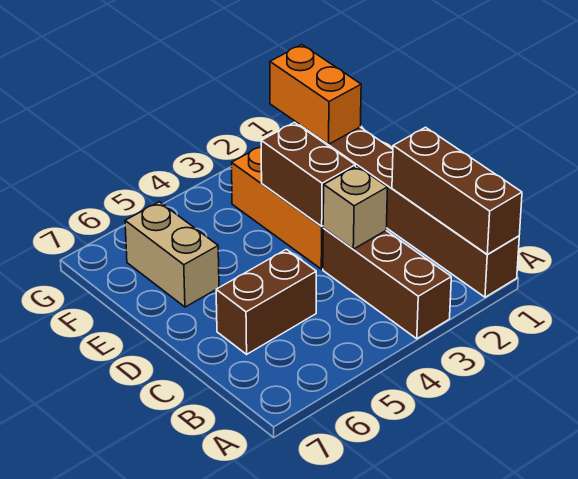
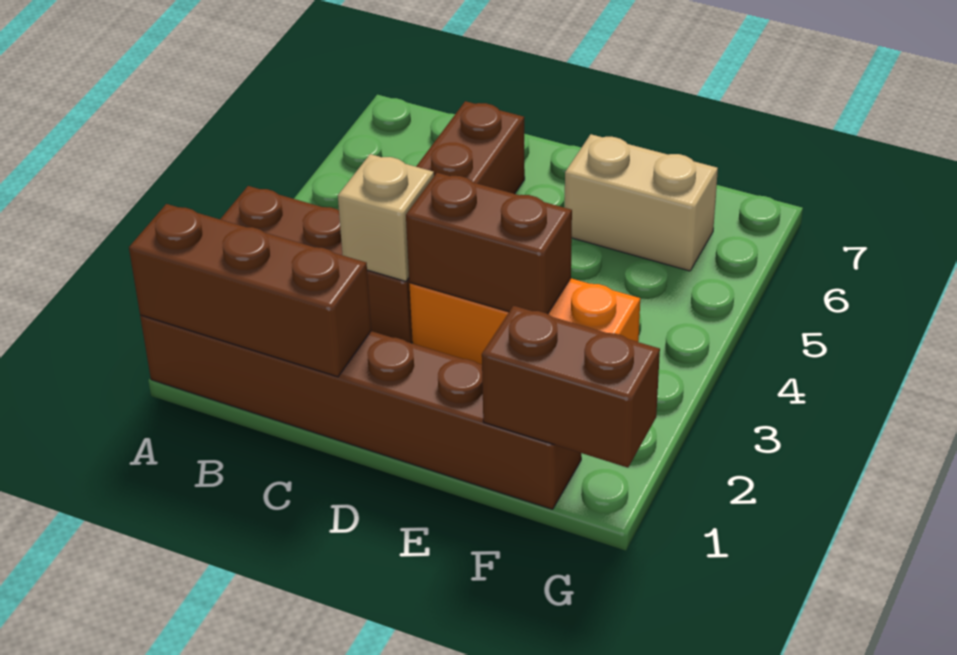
orange brick F1:G1 level 2 -> brown brick F1:G1 level 2

